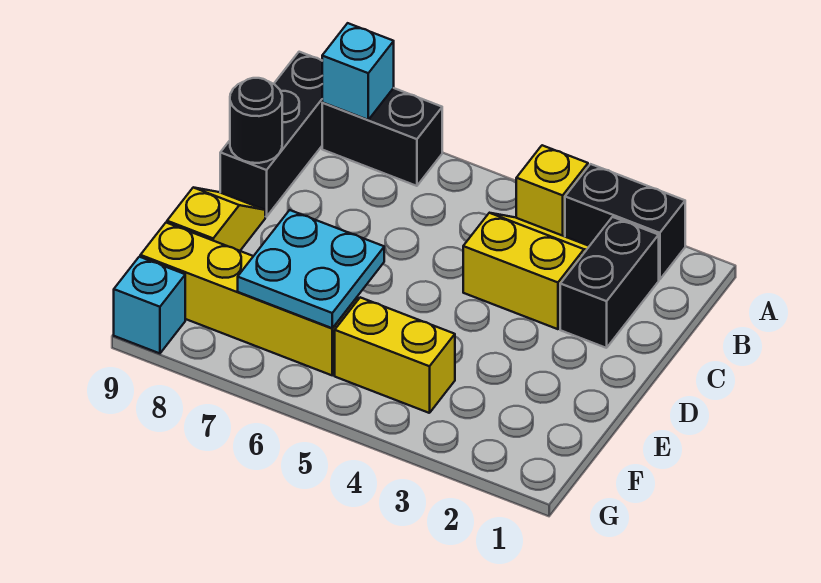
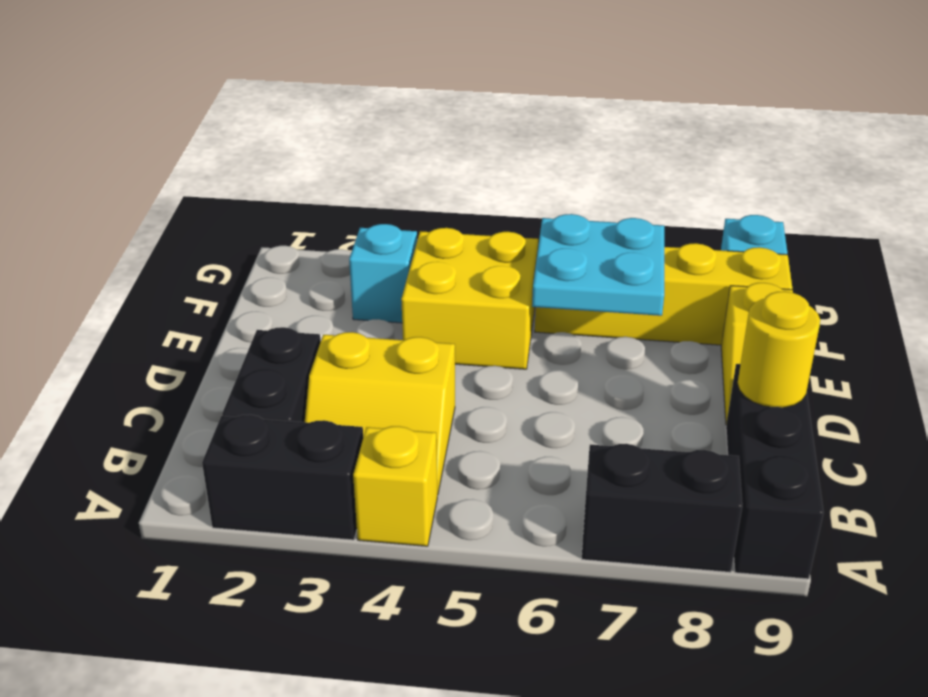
cyan brick A8 level 2 -> cyan brick F3 level 1
black round brick C9 level 2 -> yellow round brick C9 level 2
yellow brick F4:F5 level 1 -> yellow brick E4:F5 level 1

